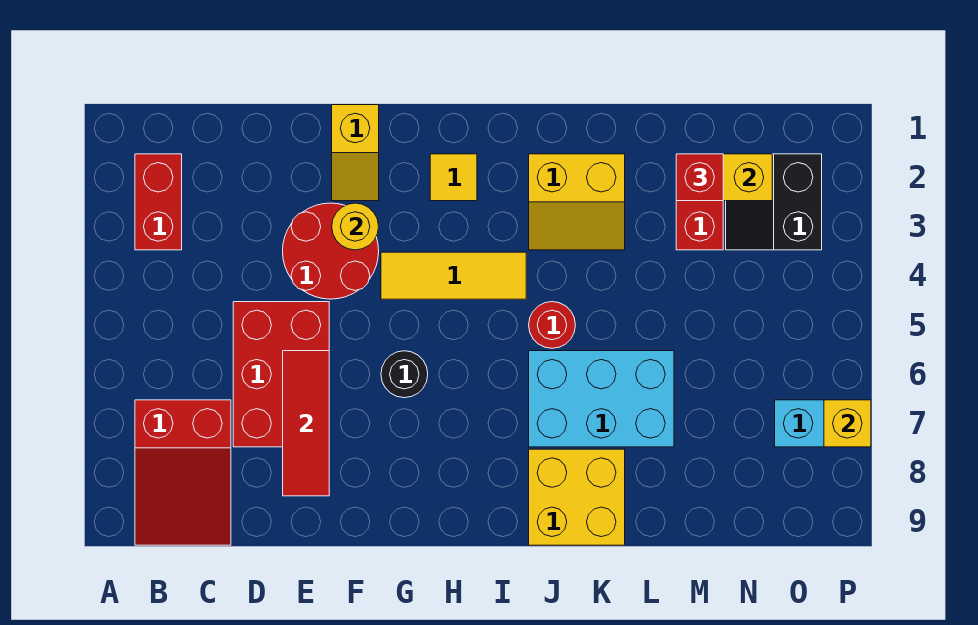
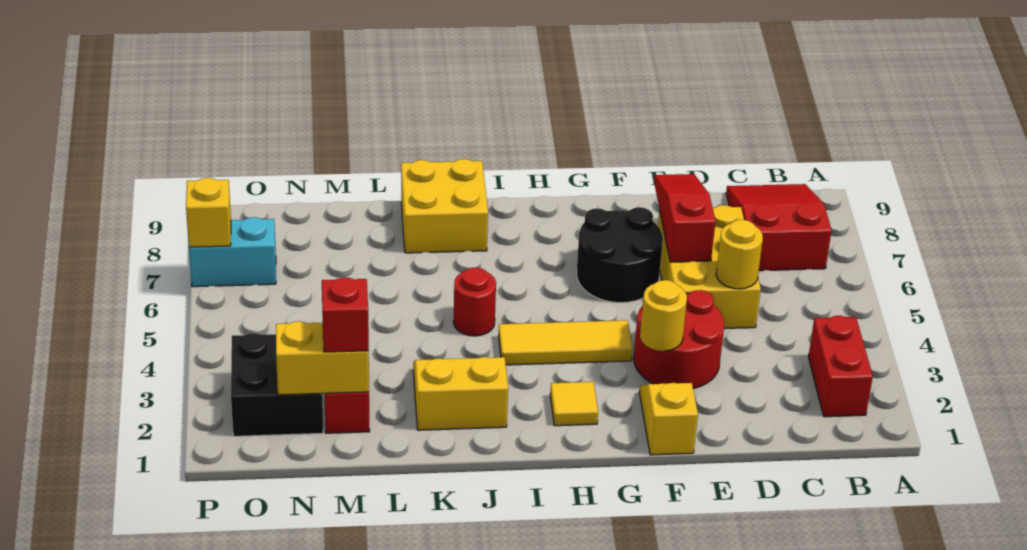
red brick D5:E7 level 1 -> yellow brick D5:E7 level 1
none -> yellow round brick D5 level 2
red tile E6:E8 level 2 -> red slope E6:E8 level 2 top 6
black round brick G6 level 1 -> black round brick F6:G7 level 1
cyan brick J6:L7 level 1 -> none
black slope N2:O3 level 1 top O -> black brick N2:O3 level 1

